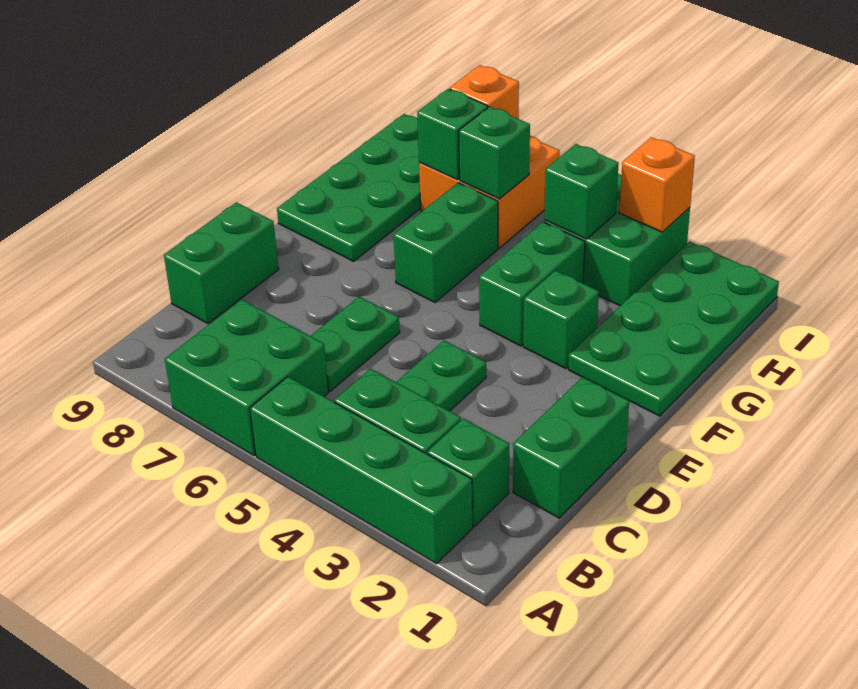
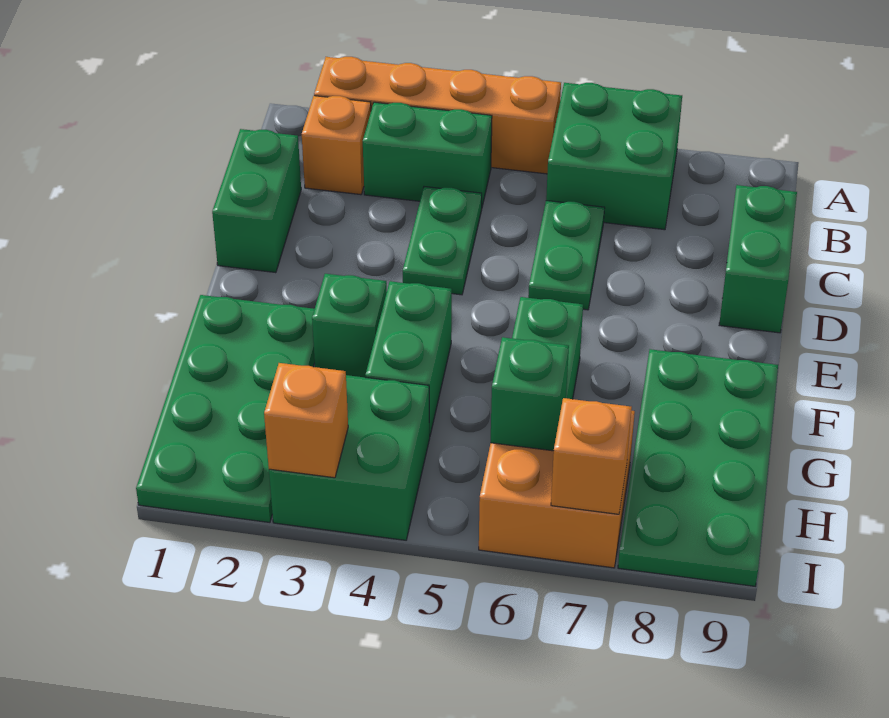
green brick A2:A5 level 1 -> orange brick A2:A5 level 1
green brick B2 level 1 -> orange brick B2 level 1
green brick H4 level 2 -> none
green brick H7 level 2 -> none

